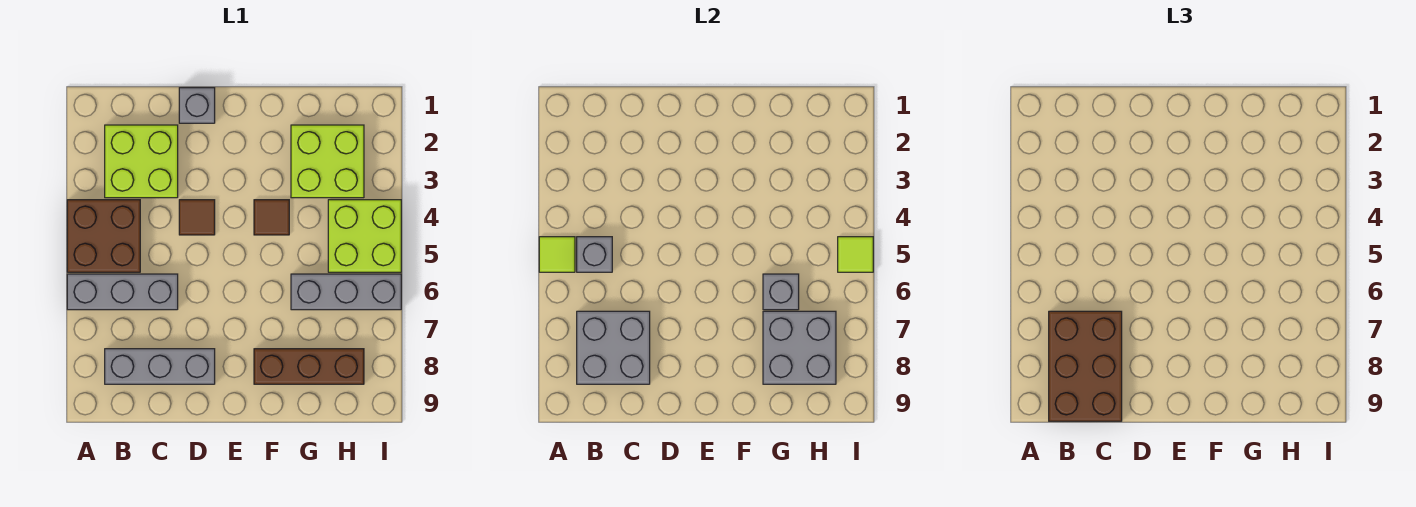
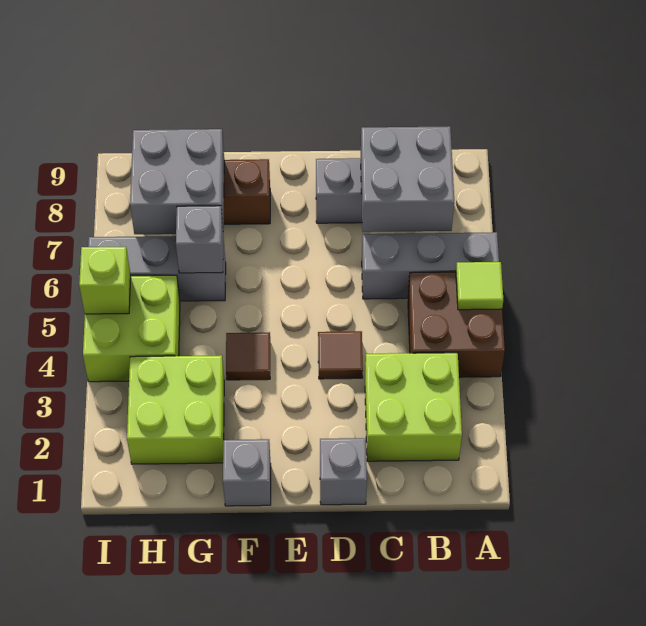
grey brick B5 level 2 -> grey brick F1 level 1
brown brick B7:C9 level 3 -> none
lime tile I5 level 2 -> lime brick I5 level 2

